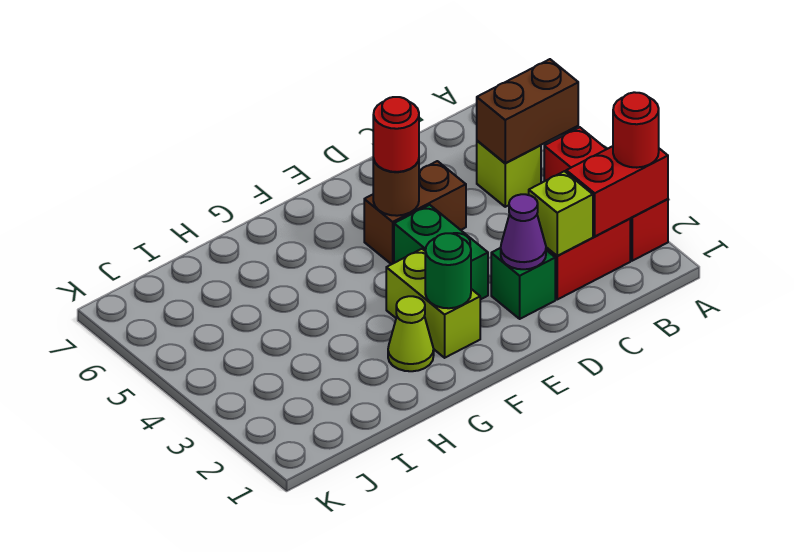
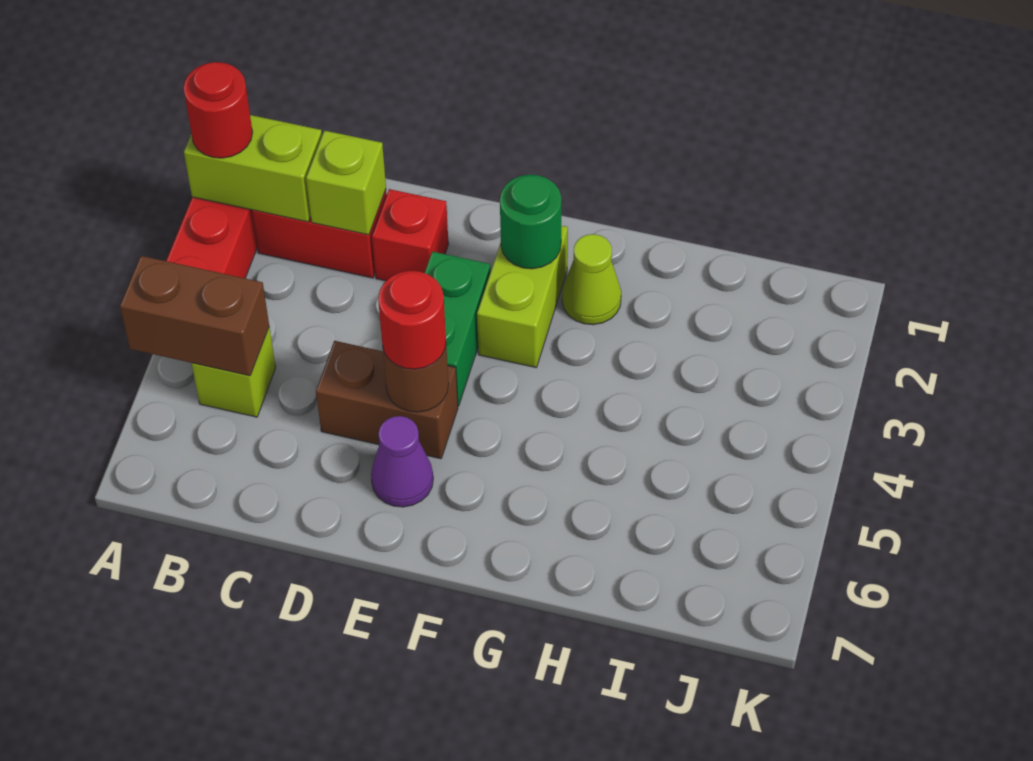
red brick A2:B2 level 2 -> lime brick A2:B2 level 2
green brick D2 level 1 -> red brick D2 level 1
purple cone D2 level 2 -> purple cone E6 level 1

